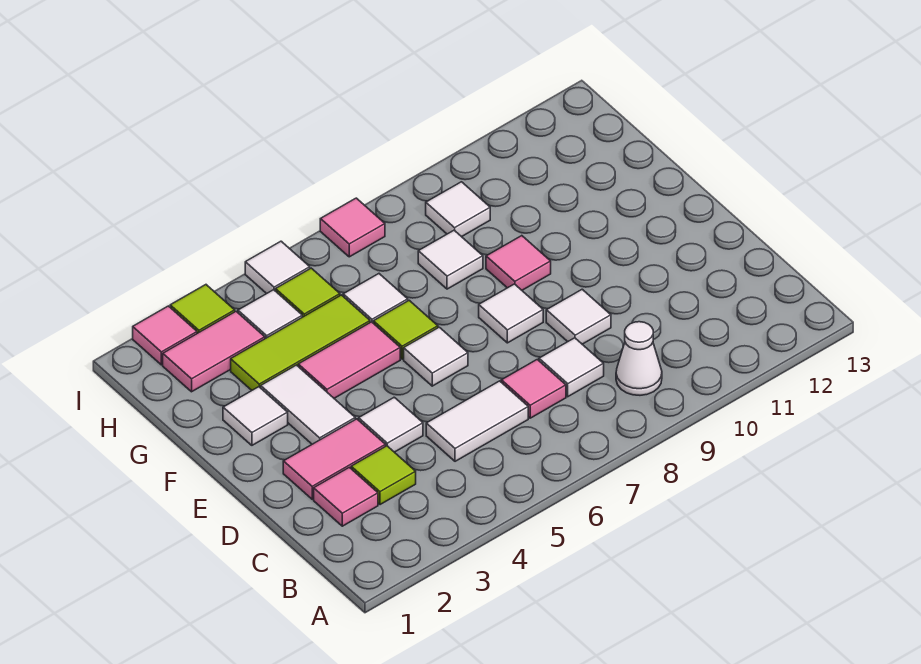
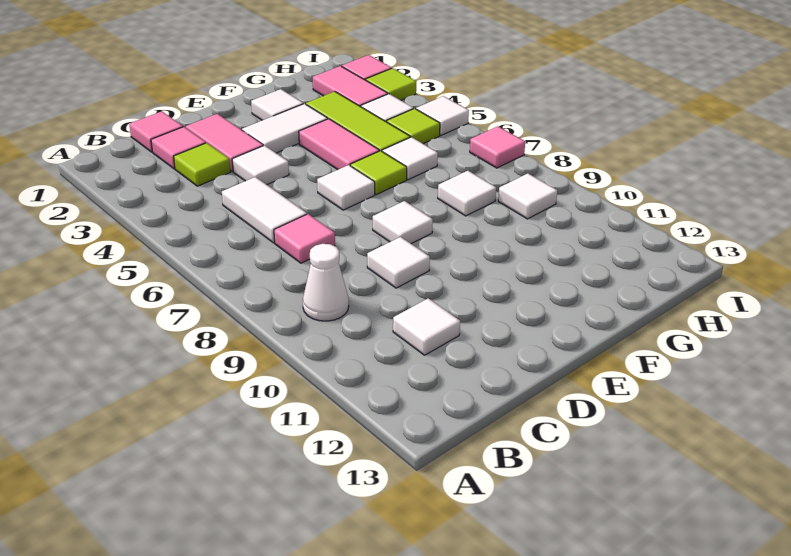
white tile C8 level 1 -> white tile C11 level 1
pink tile F9 level 1 -> pink tile C1 level 1

